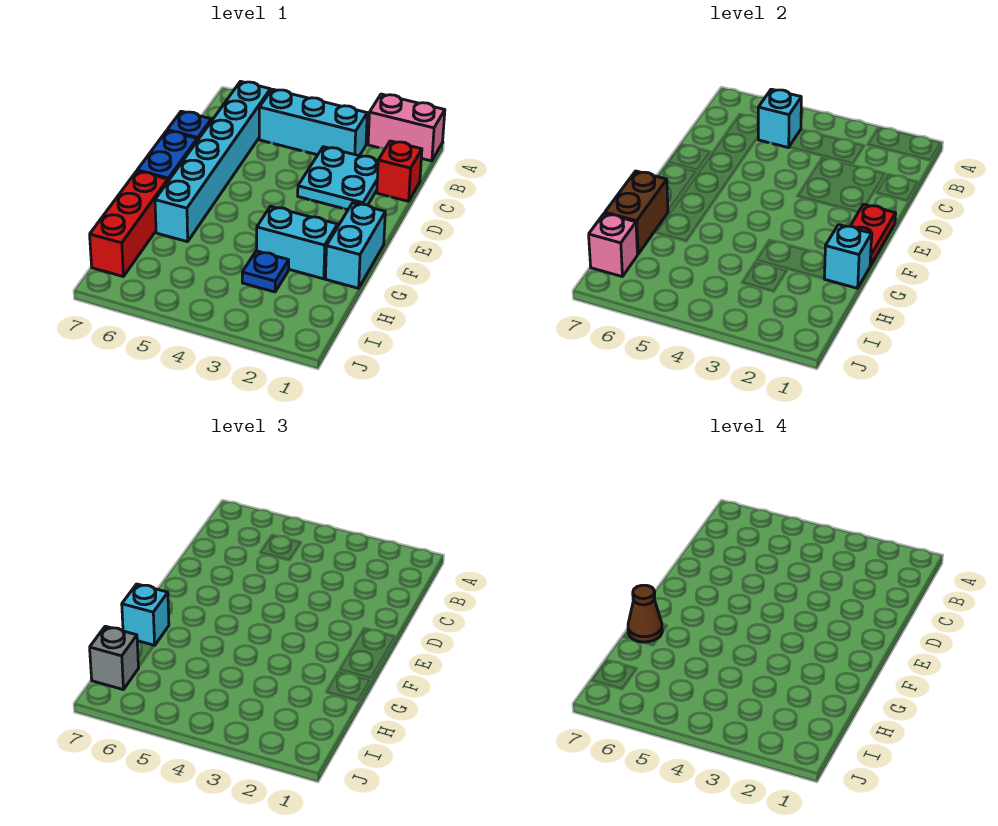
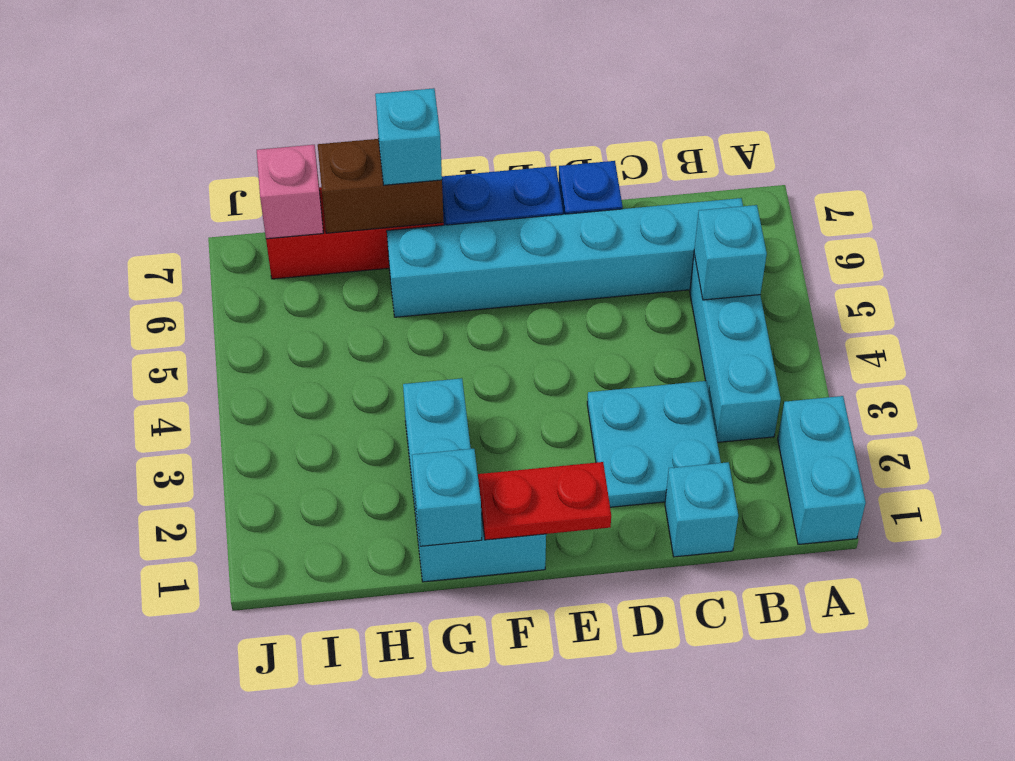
pink brick A1:A2 level 1 -> cyan brick A1:A2 level 1
red brick C1 level 1 -> cyan brick C1 level 1
brown cone G7 level 4 -> none
blue plate H3 level 1 -> none
grey brick I7 level 3 -> none

